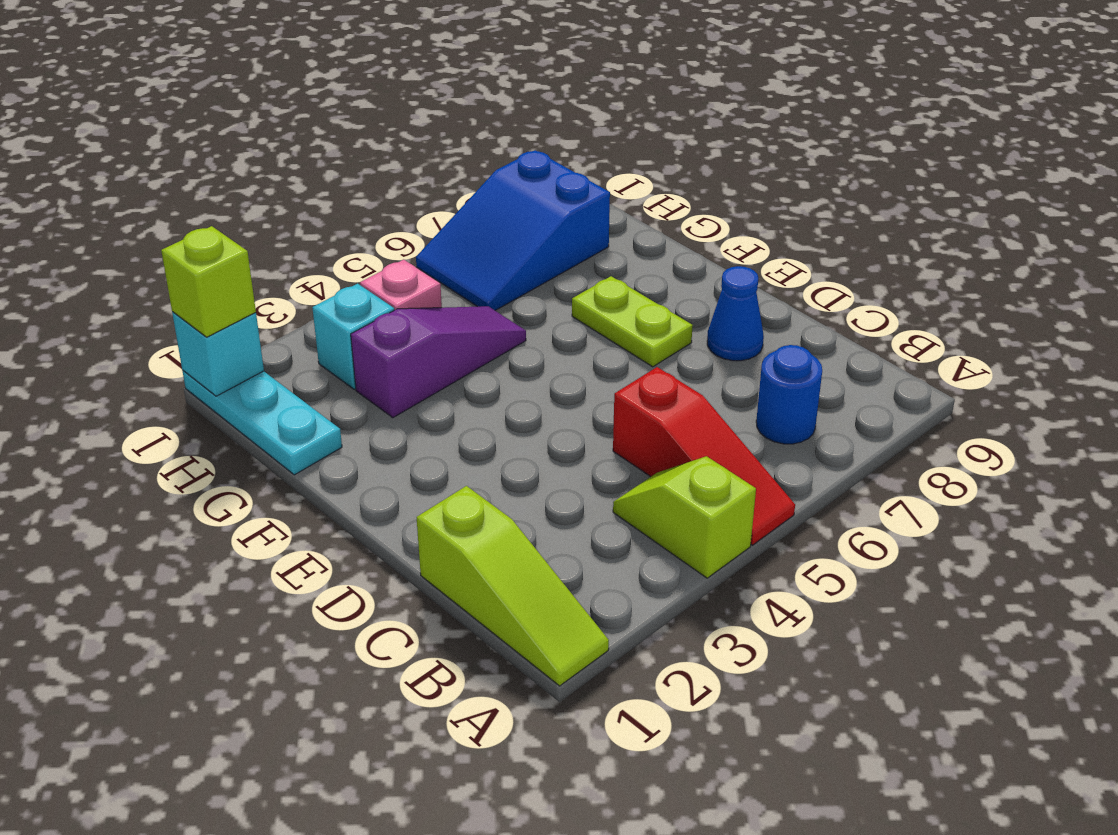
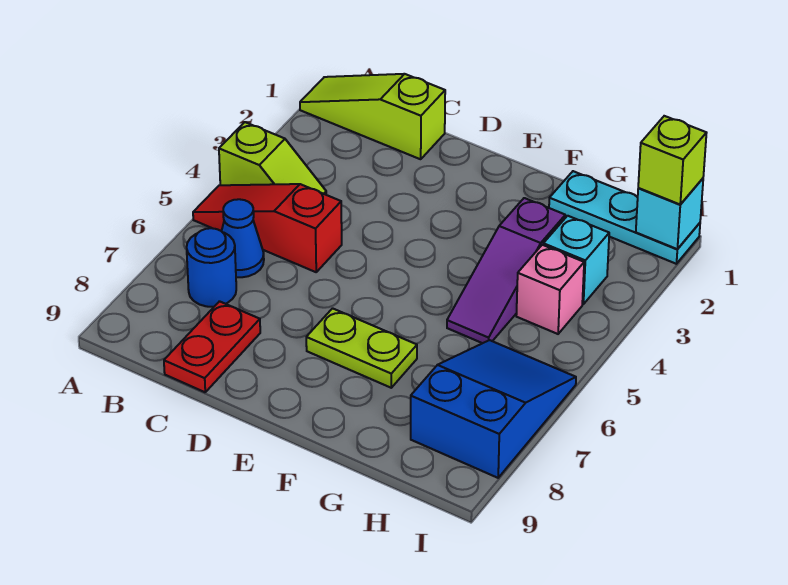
none -> red plate C8:C9 level 1
blue cone D8 level 1 -> blue cone B6 level 1

